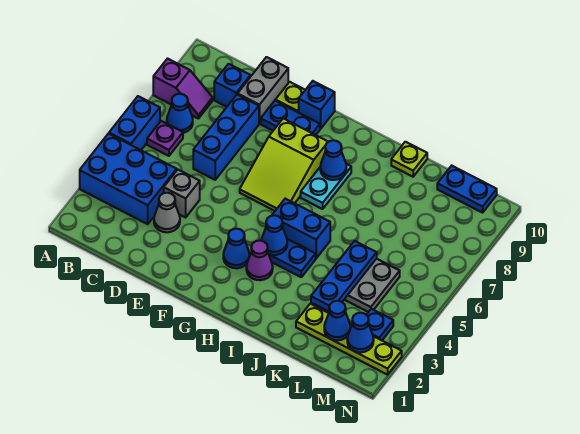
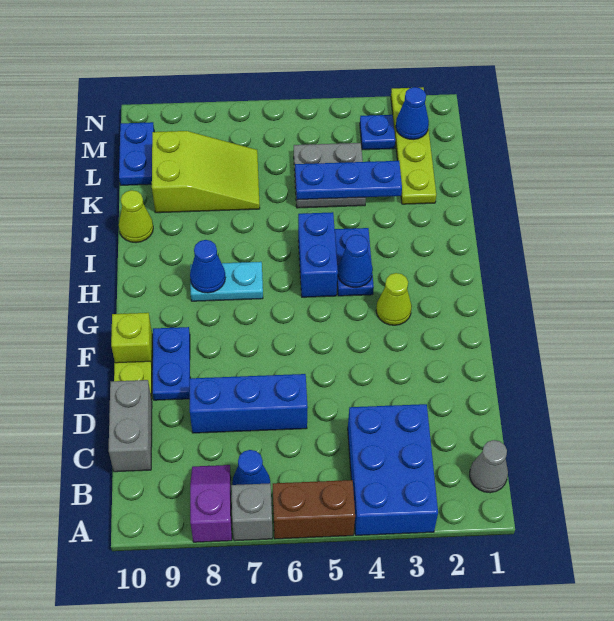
blue brick A5:A6 level 1 -> brown brick A5:A6 level 1
purple plate B6 level 1 -> none
blue brick C9 level 1 -> none
grey cone D3 level 1 -> grey cone B1 level 1
grey brick D4 level 1 -> grey brick A7 level 1
grey brick D9:D10 level 1 -> grey brick C10:D10 level 1
lime slope F6:G8 level 1 top 8 -> lime slope K7:L9 level 1 top 9
blue brick F10 level 1 -> lime brick F10 level 1
blue cone G3 level 1 -> lime cone G3 level 1
purple cone H3 level 1 -> none
lime plate J10 level 1 -> lime cone J10 level 1
blue cone L2 level 2 -> none

